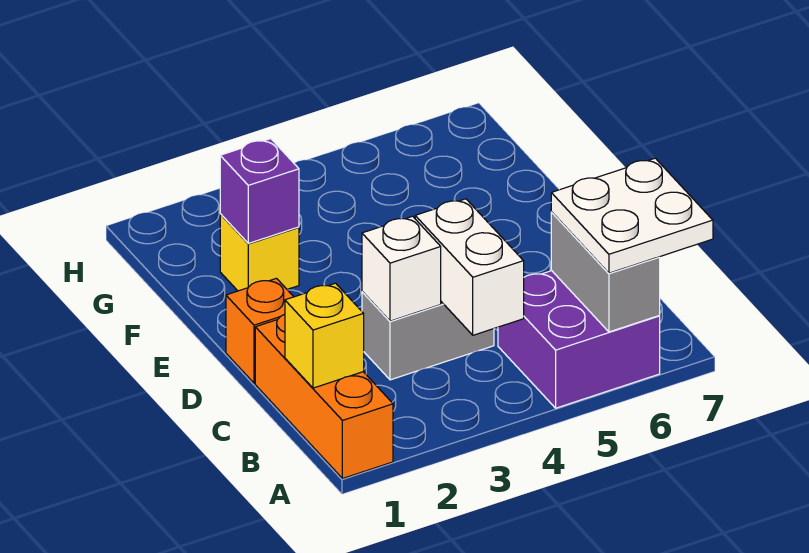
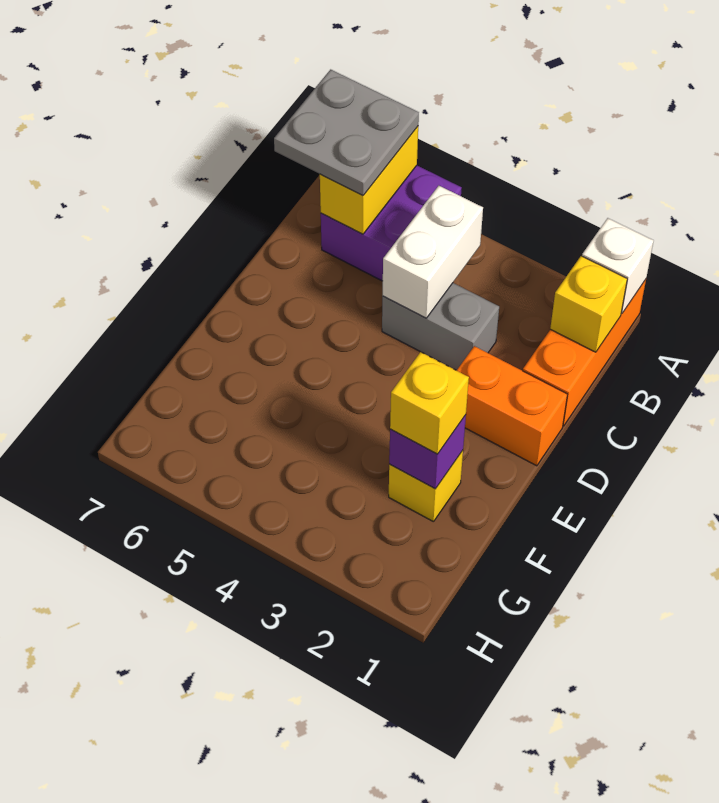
grey brick A6:B6 level 2 -> yellow brick A6:B6 level 2
white plate A6:B7 level 3 -> grey plate A6:B7 level 3
white brick C3 level 2 -> white brick A1 level 2
orange brick D1 level 1 -> orange brick D1:D2 level 1
none -> yellow brick F2 level 3

